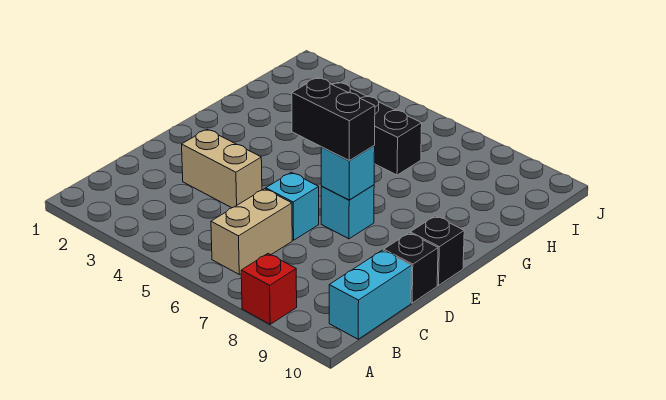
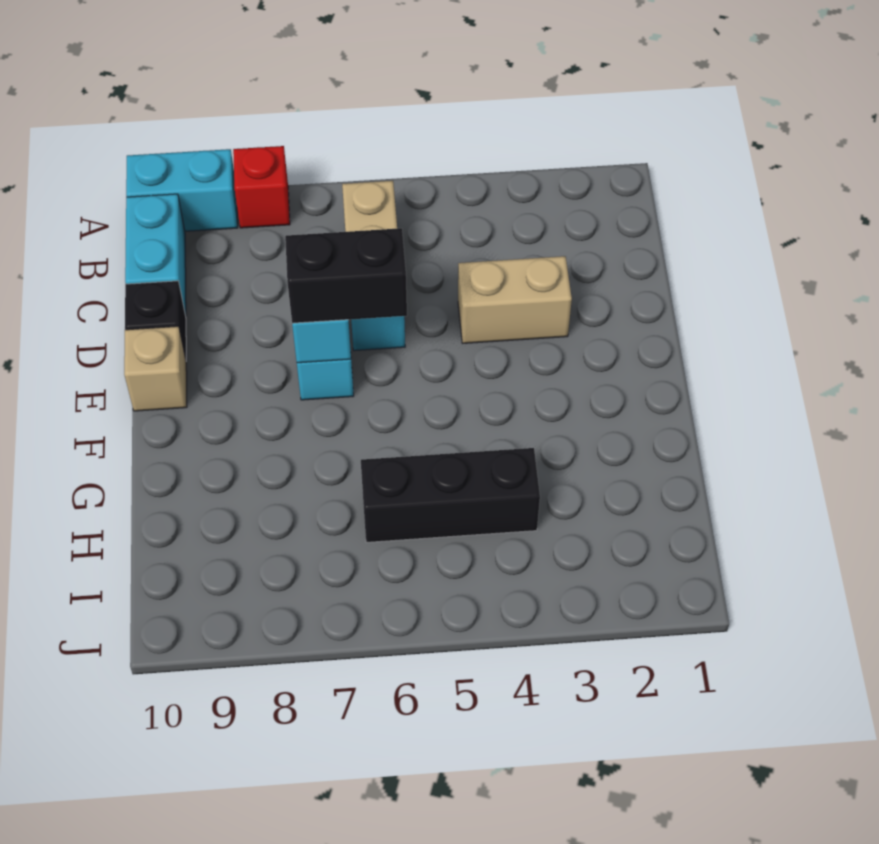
none -> cyan brick A9:A10 level 1
black brick E10 level 1 -> tan brick E10 level 1

